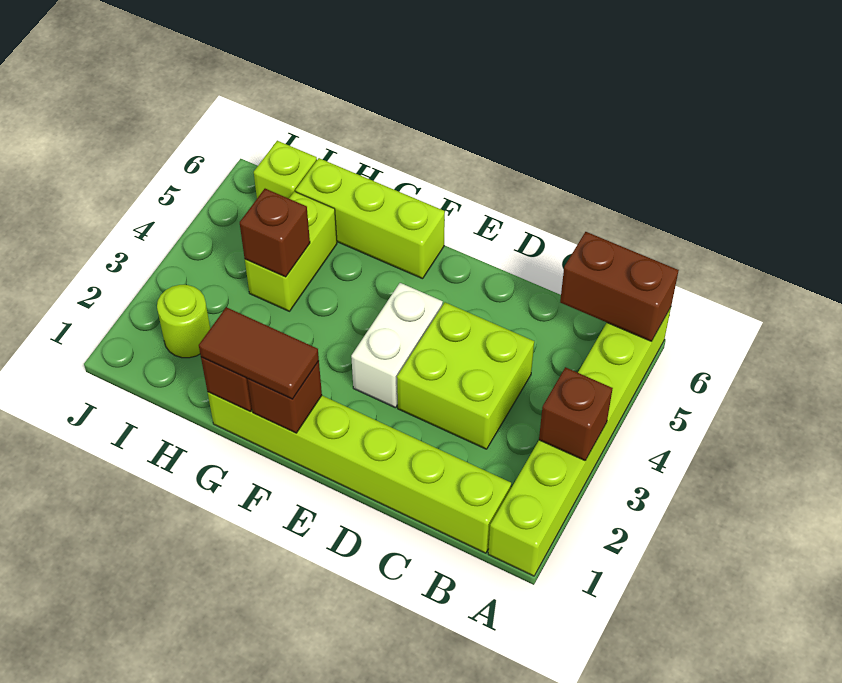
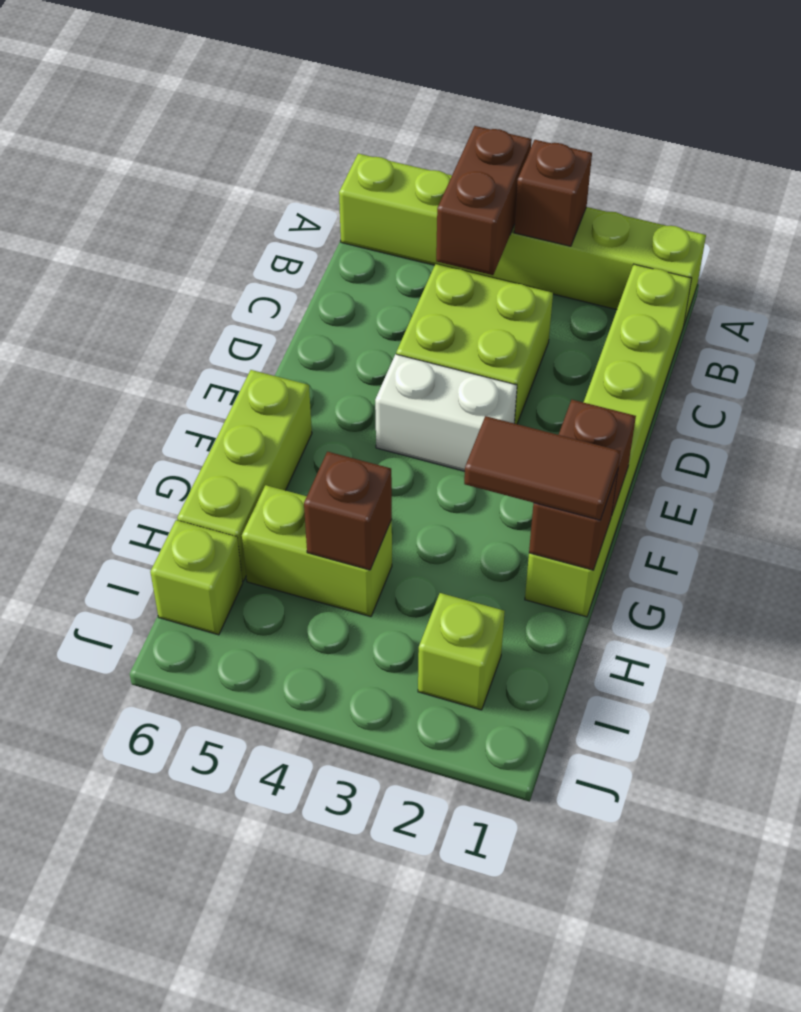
brown brick A6:B6 level 2 -> brown brick A4:B4 level 2
brown tile F1:G1 level 3 -> brown tile G1:G2 level 3
lime round brick I2 level 1 -> lime brick I2 level 1

